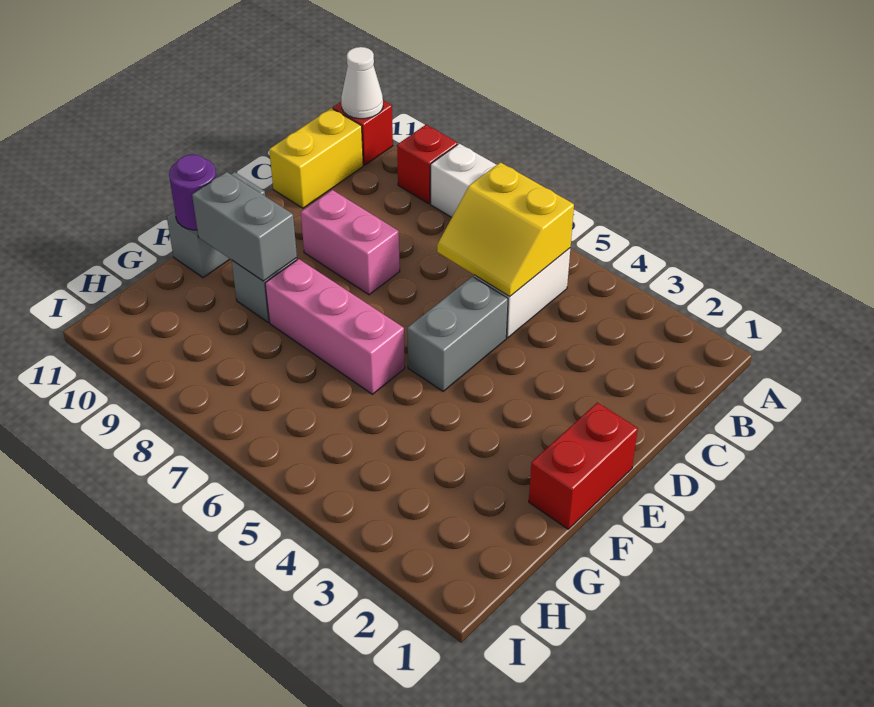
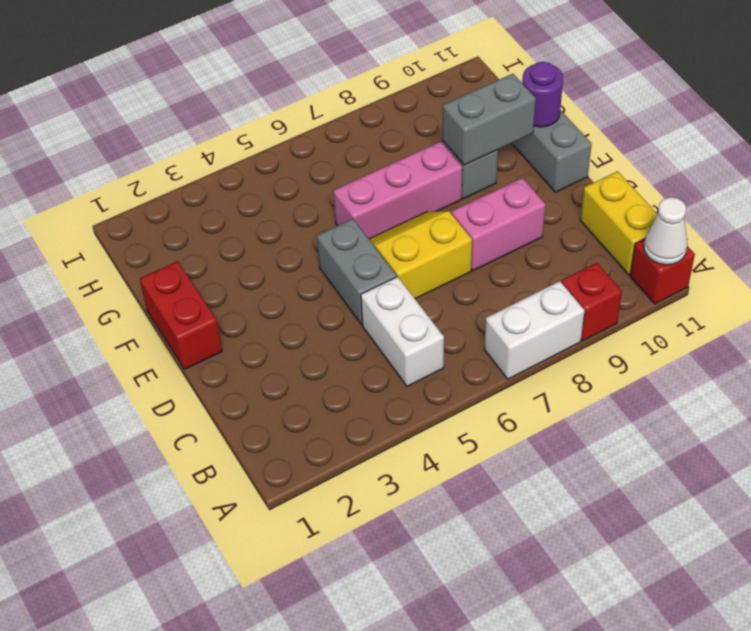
yellow slope B5:C6 level 2 top B -> yellow slope D6:E7 level 1 top D

